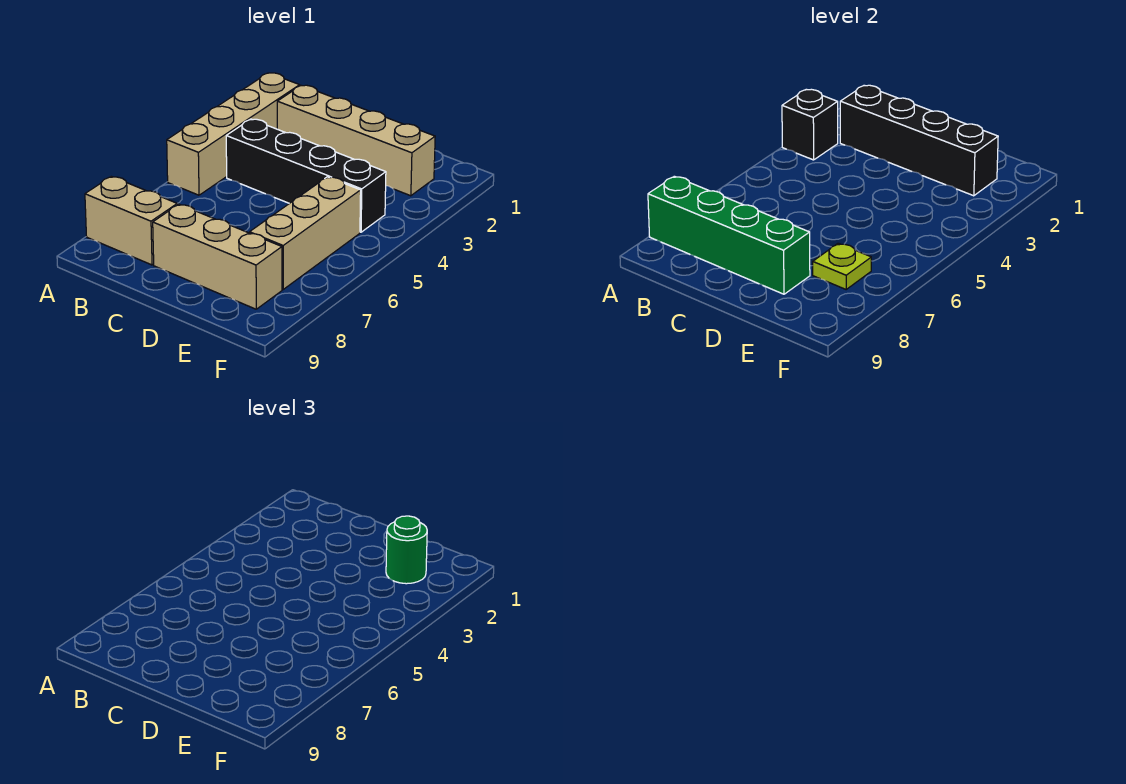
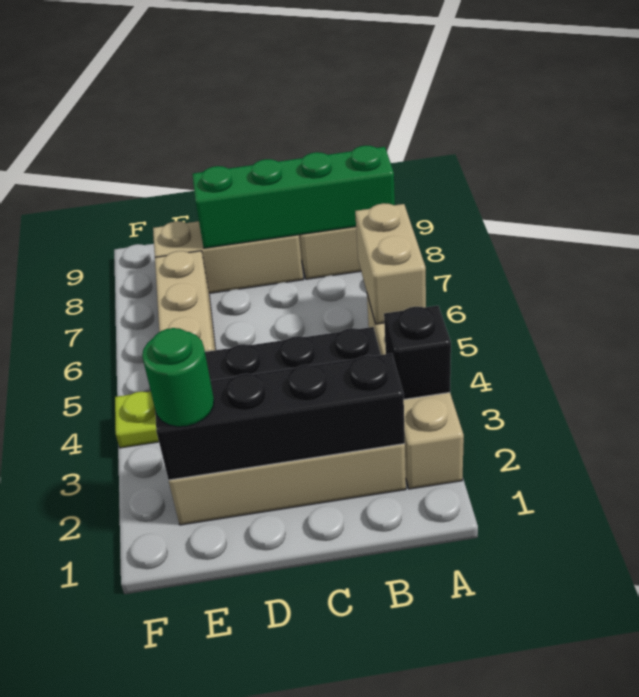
none -> tan brick A5:A6 level 2
lime plate E7 level 2 -> lime plate F4 level 1

